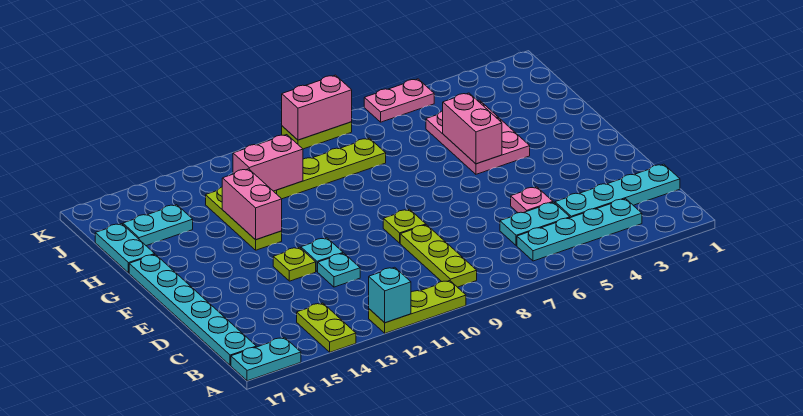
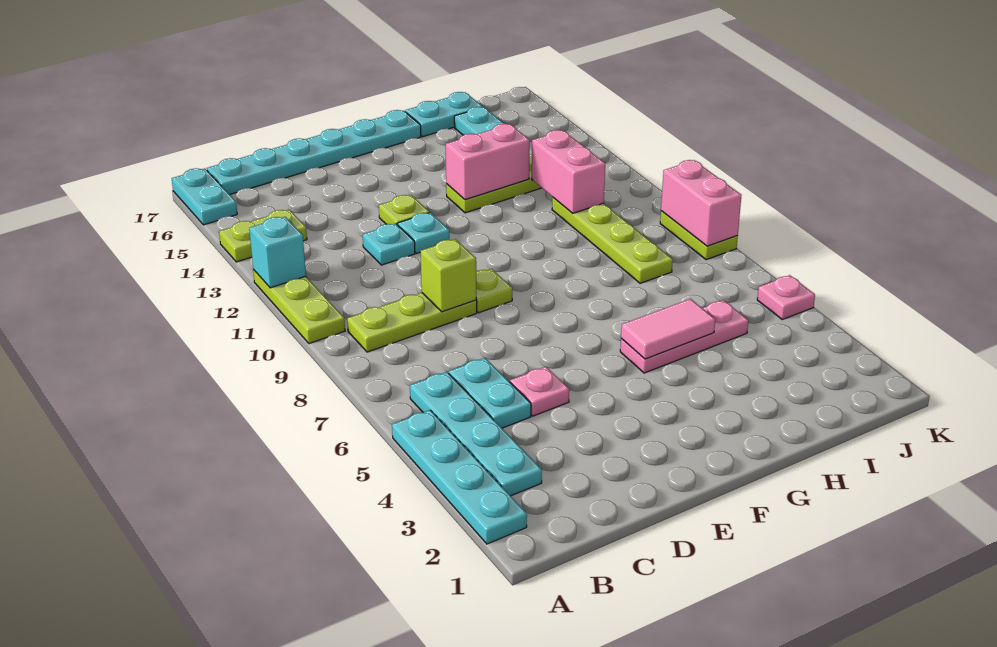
cyan plate C1:C4 level 1 -> cyan plate A2:A5 level 1
none -> lime brick D9 level 2
pink plate G4:I5 level 1 -> pink plate G5:I5 level 1
pink brick G5:H5 level 2 -> pink tile G5:H5 level 2
pink plate K5:K6 level 1 -> pink plate K5 level 1

